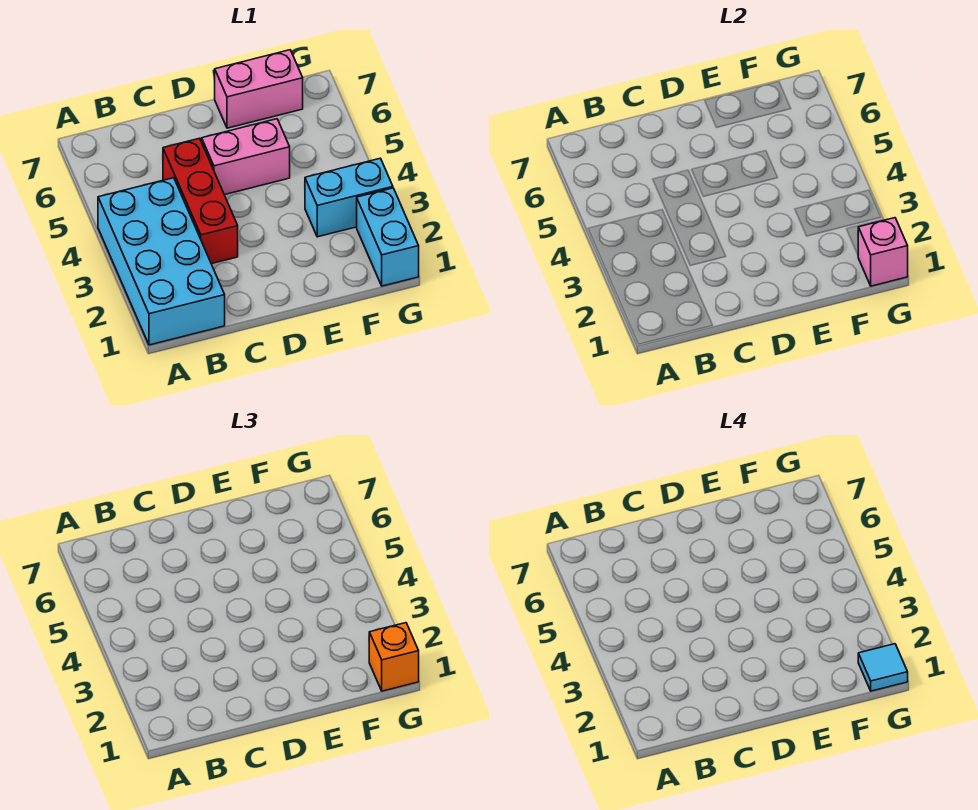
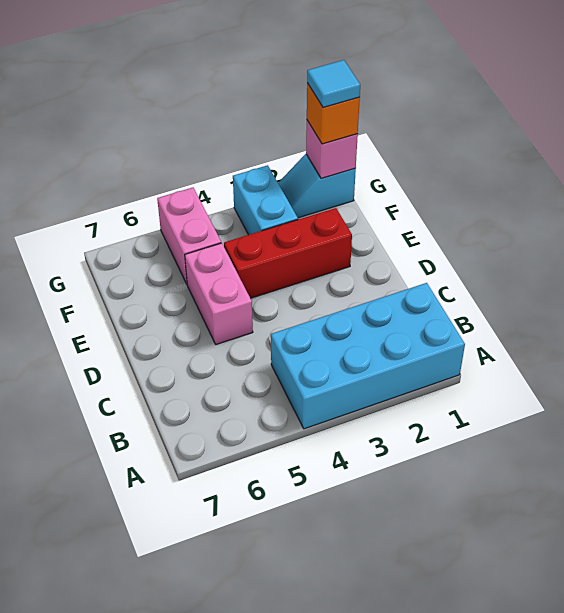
red brick C3:C5 level 1 -> red brick E2:E4 level 1
pink brick E7:F7 level 1 -> pink brick F5:G5 level 1
cyan brick G1:G2 level 1 -> cyan slope G1:G2 level 1 top 1

